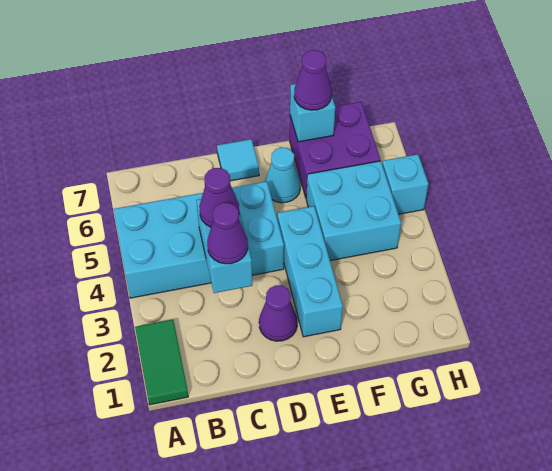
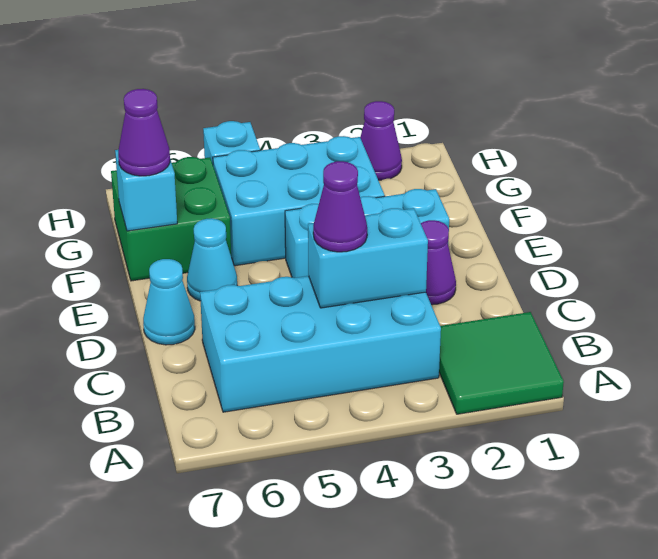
green tile A1:A2 level 1 -> green tile A1:B2 level 1
cyan brick A4:D5 level 1 -> cyan brick B3:C6 level 1
purple cone C3 level 3 -> purple cone H2 level 1
cyan tile D7 level 1 -> cyan cone D7 level 1
cyan brick F4:G5 level 1 -> cyan brick F3:G5 level 1
purple brick F6:G7 level 1 -> green brick F6:G7 level 1

